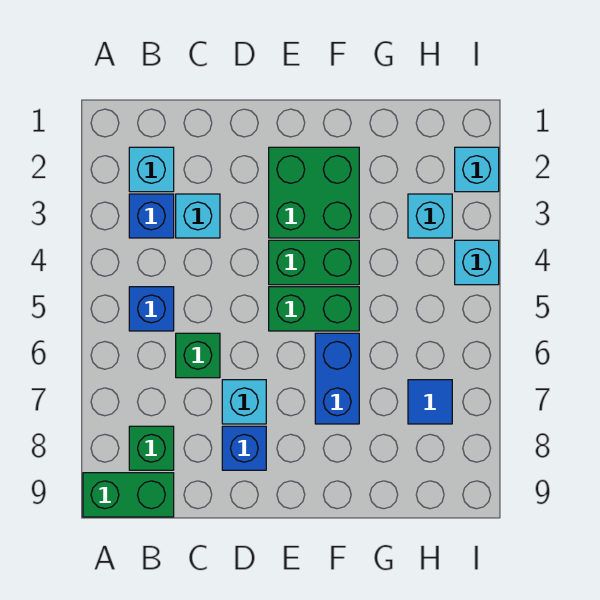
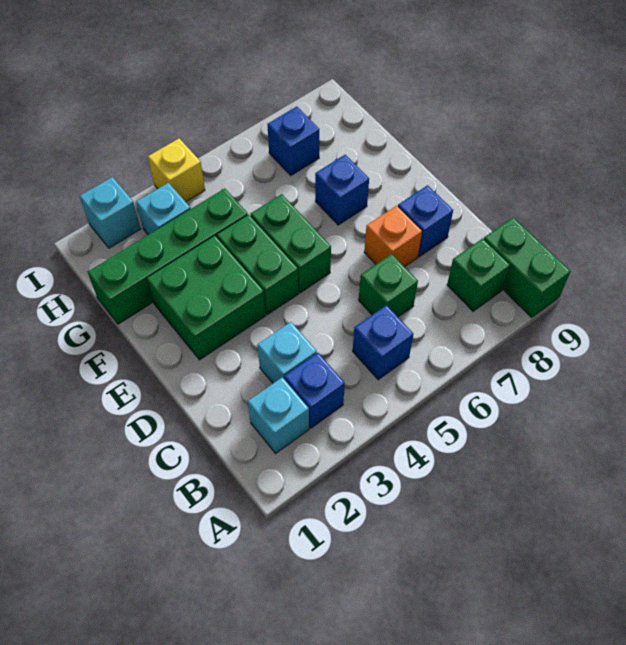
cyan brick D7 level 1 -> orange brick D7 level 1
blue brick F6:F7 level 1 -> blue brick F7 level 1
none -> green brick G1:G4 level 1
blue tile H7 level 1 -> blue brick H7 level 1
cyan brick I4 level 1 -> yellow brick I4 level 1

